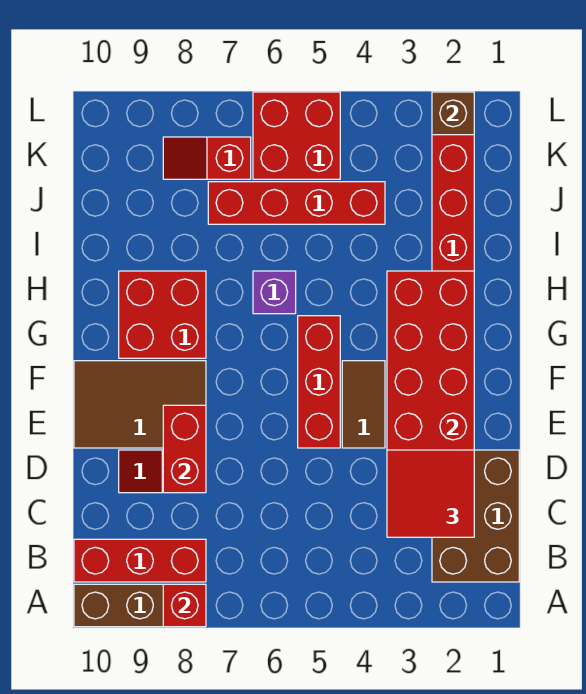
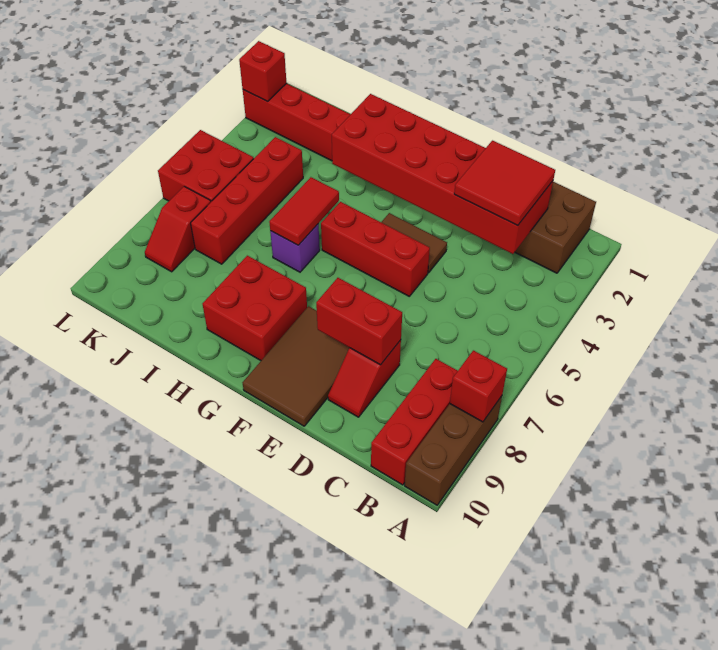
none -> red tile H5:H6 level 2
brown brick L2 level 2 -> red brick L2 level 2

